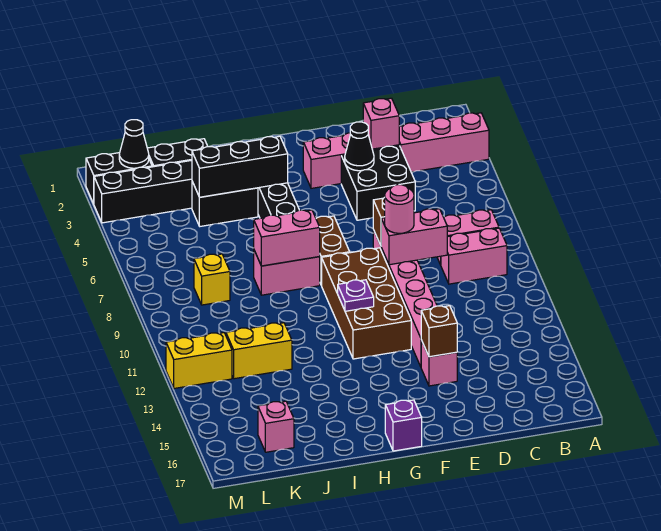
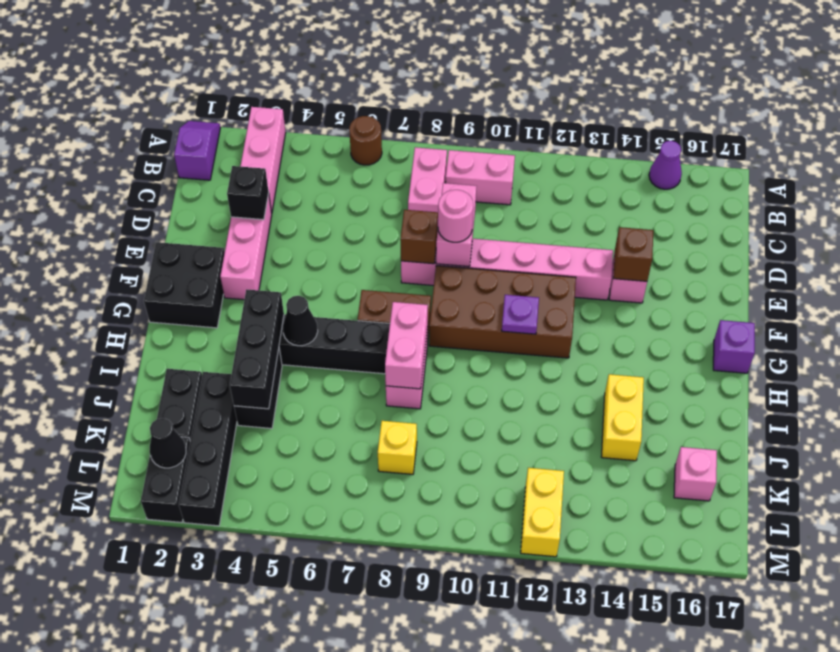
none -> purple slope A1:B1 level 1 top B
none -> brown round brick A6 level 1
none -> purple cone A15 level 1
pink brick B9:C9 level 1 -> pink brick B9:B10 level 1
pink brick D3 level 2 -> black brick D3 level 2
black brick D4:E5 level 1 -> black brick F1:G2 level 1
black cone E4 level 2 -> black cone H5 level 2
yellow brick J12:K12 level 1 -> yellow brick I14:J14 level 1

